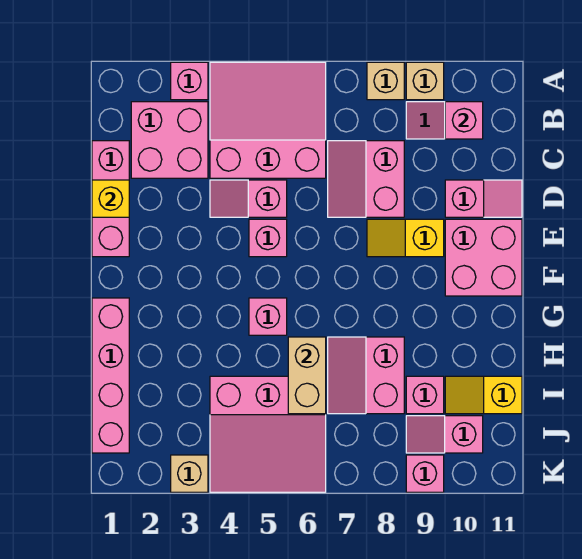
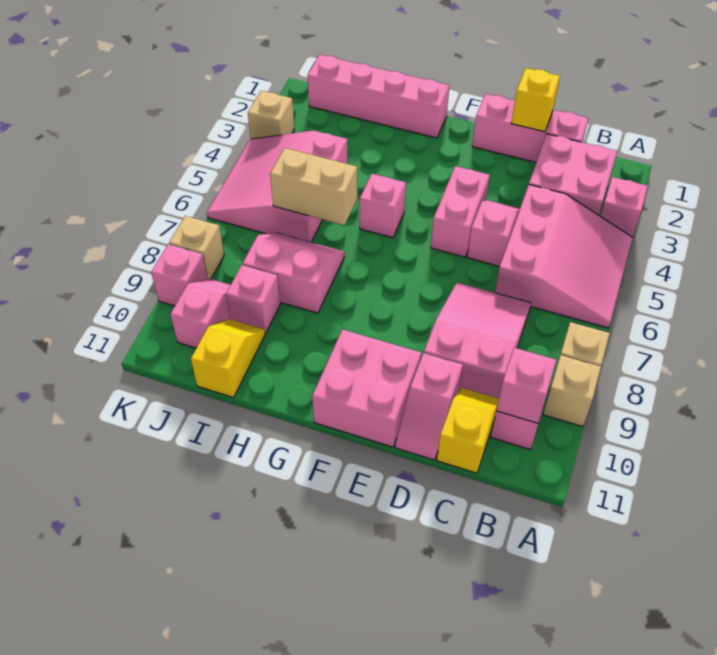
pink slope C7:D8 level 1 top 8 -> pink slope C7:D9 level 1 top 9
pink brick E5 level 1 -> pink brick E4:E5 level 1
yellow slope E8:E9 level 1 top 9 -> yellow slope C10:C11 level 1 top 11
none -> tan brick K8 level 1

